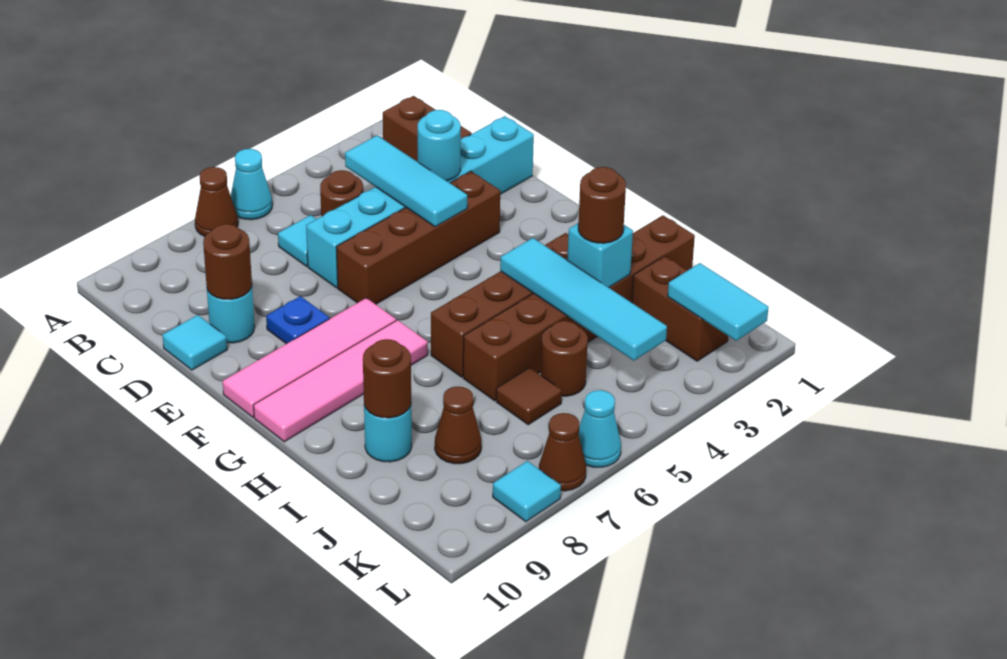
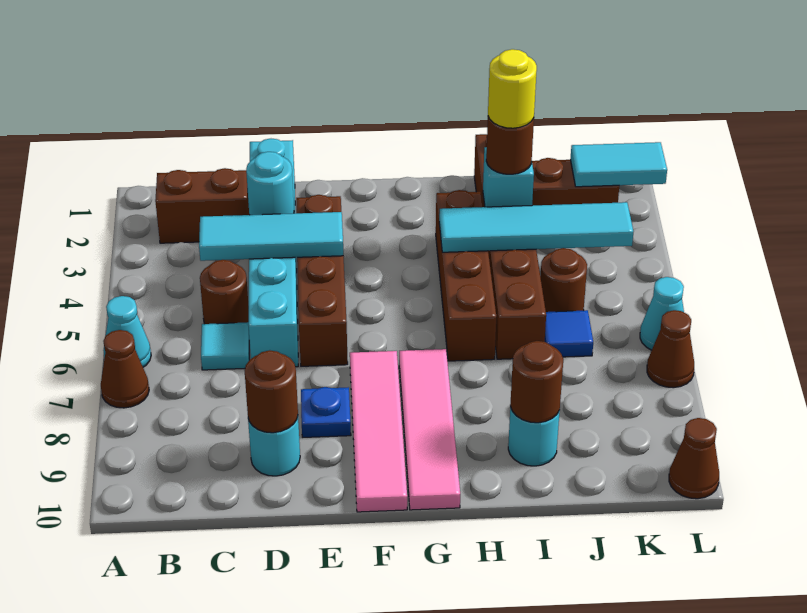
cyan tile D10 level 1 -> none
none -> yellow round brick I3 level 4
brown tile J6 level 1 -> blue tile J6 level 1
brown cone J8 level 1 -> brown cone L10 level 1
cyan tile L8 level 1 -> none

